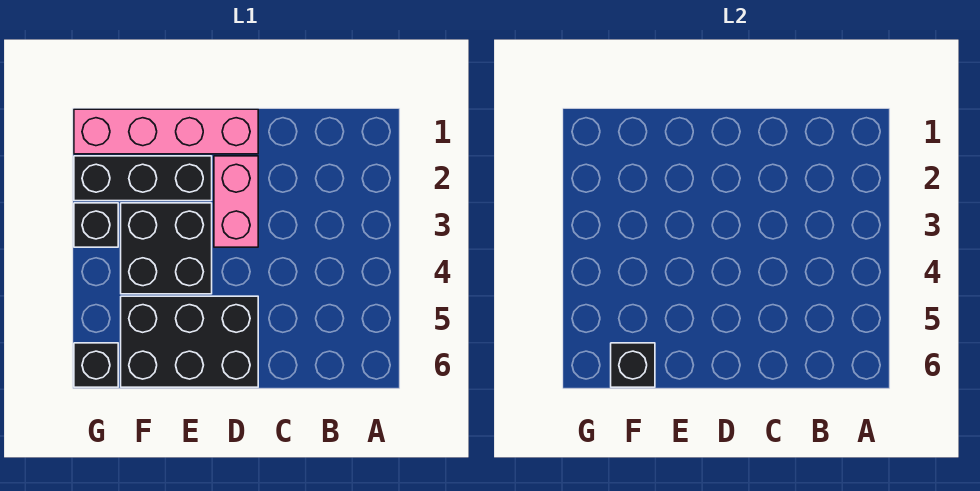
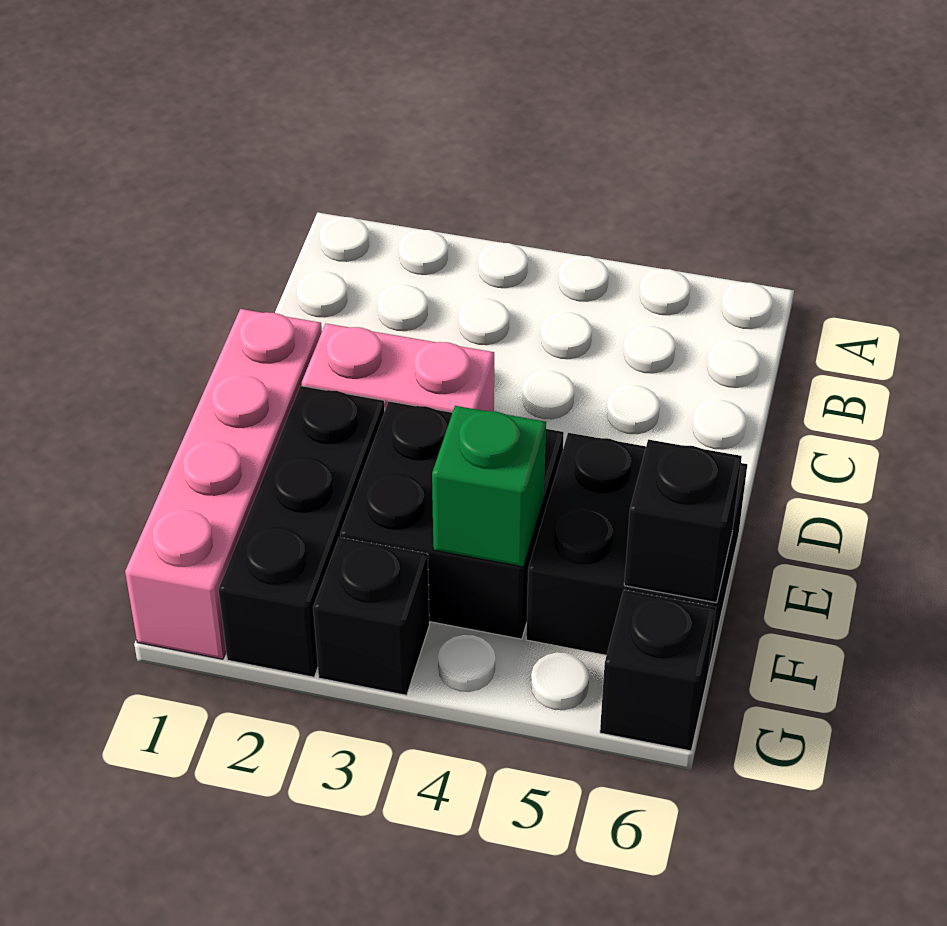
black brick D5:F6 level 1 -> black brick E5:F6 level 1
none -> green brick F4 level 2

